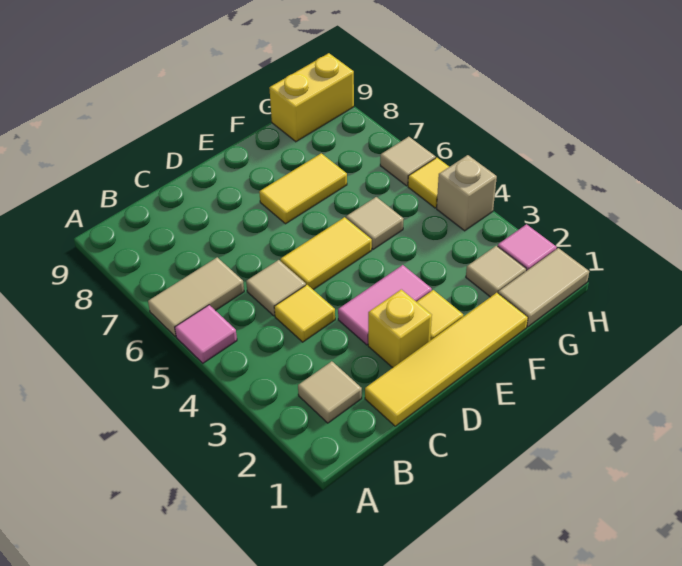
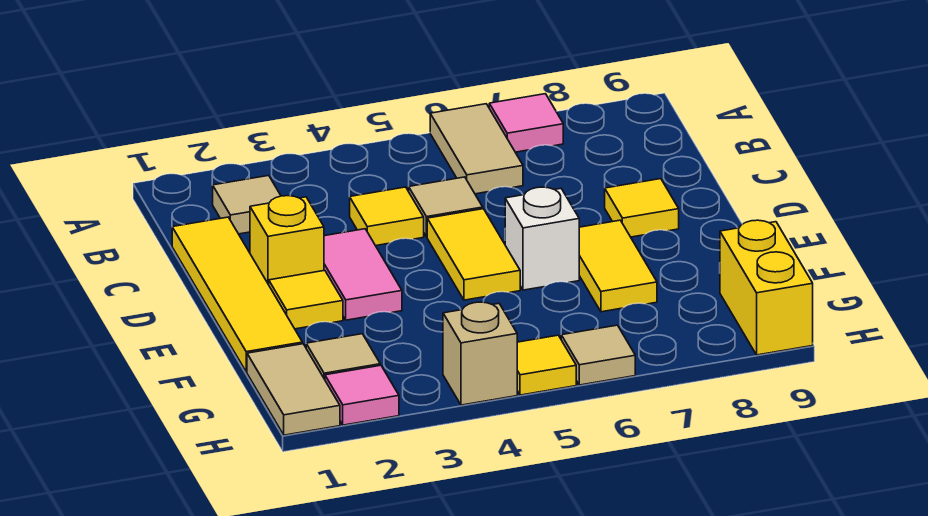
pink tile A5 level 1 -> pink tile A7 level 1
none -> yellow tile D8 level 1
none -> white brick E6 level 1
tan tile F5 level 1 -> none

